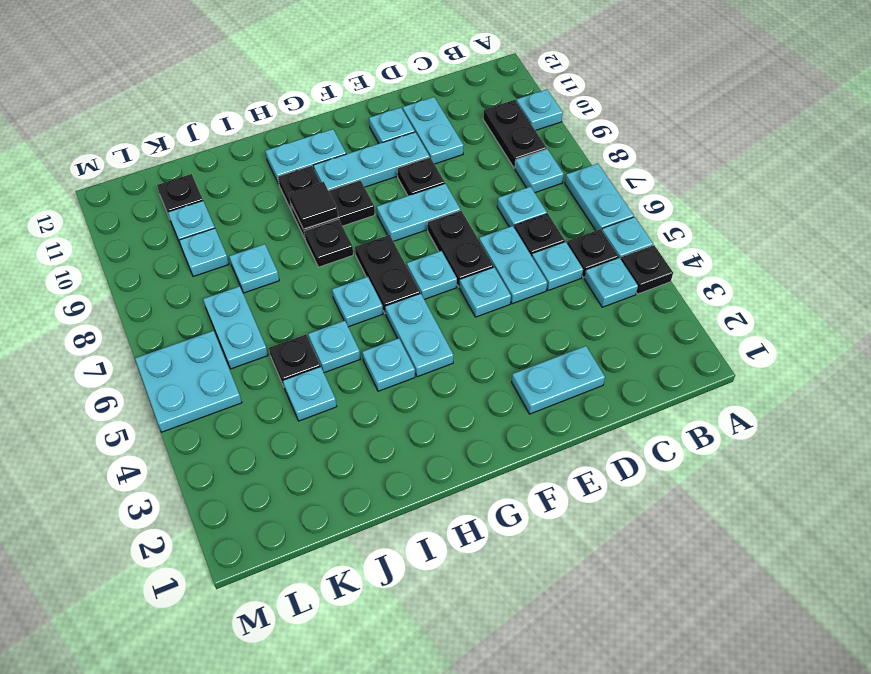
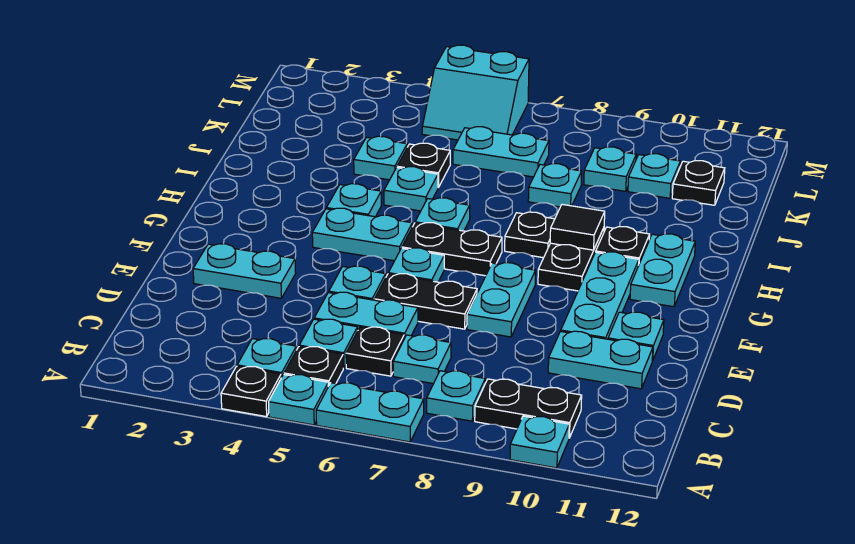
cyan plate D2:E2 level 1 -> cyan plate E2:E3 level 1
black plate E9 level 1 -> none
cyan plate L5:M6 level 1 -> cyan slope L5:M6 level 1 top M

